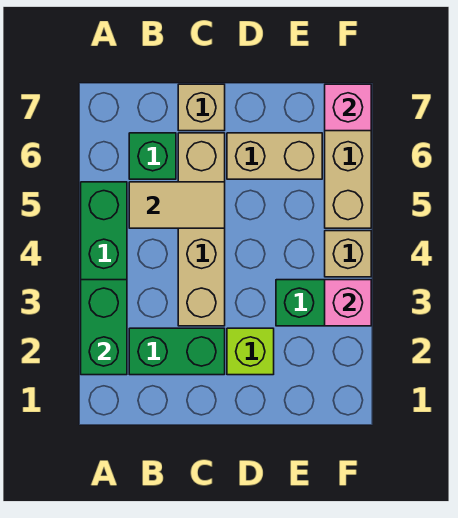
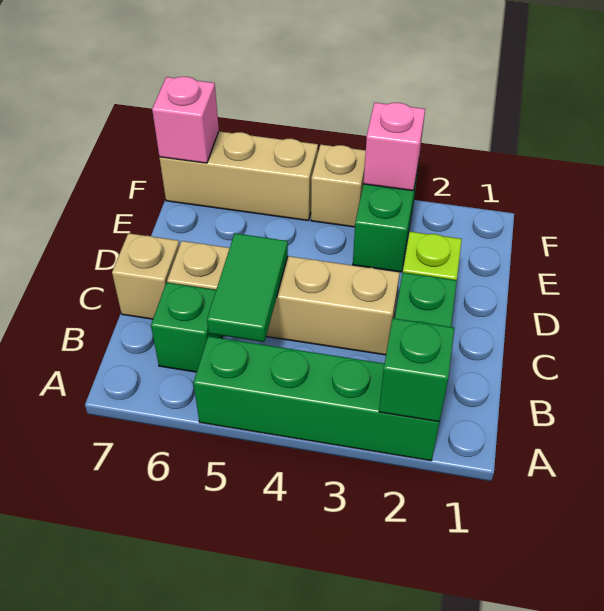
green brick A2:A3 level 2 -> green brick A2 level 2
tan tile B5:C5 level 2 -> green tile B5:C5 level 2
tan brick D6:E6 level 1 -> none

